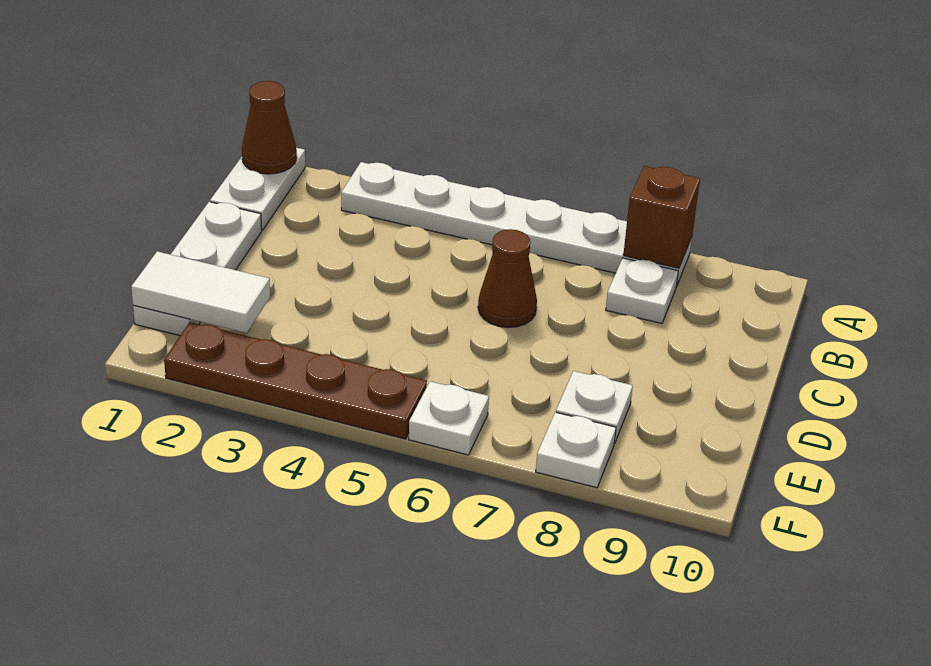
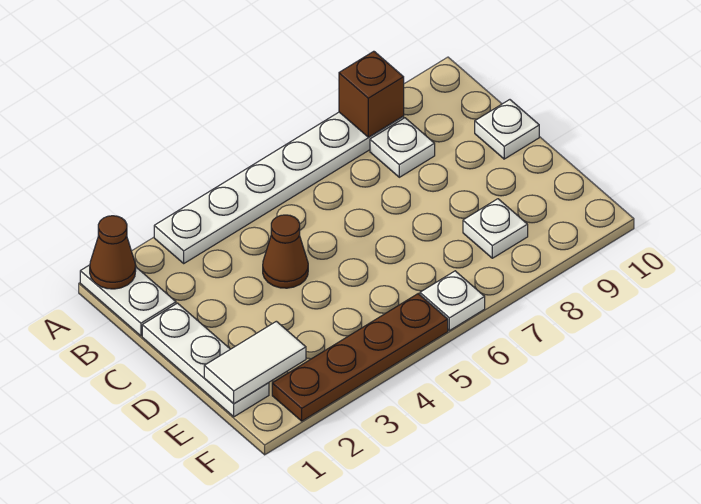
brown cone C6 level 1 -> brown cone C4 level 1
white plate F8 level 1 -> white plate C10 level 1

